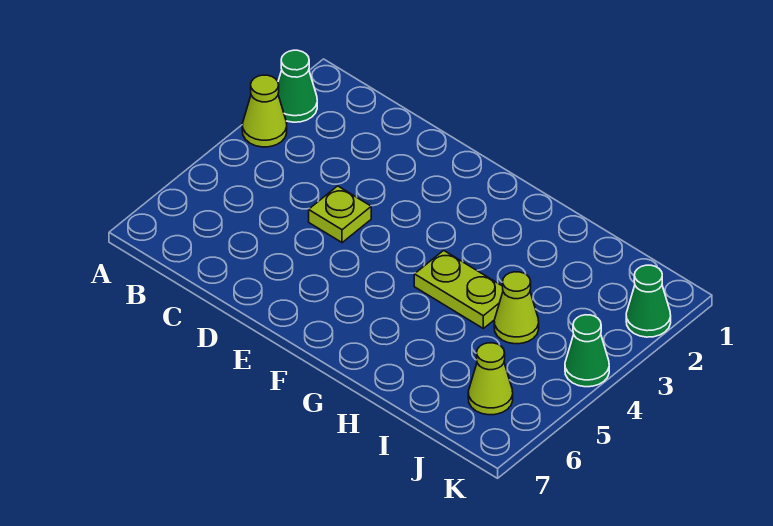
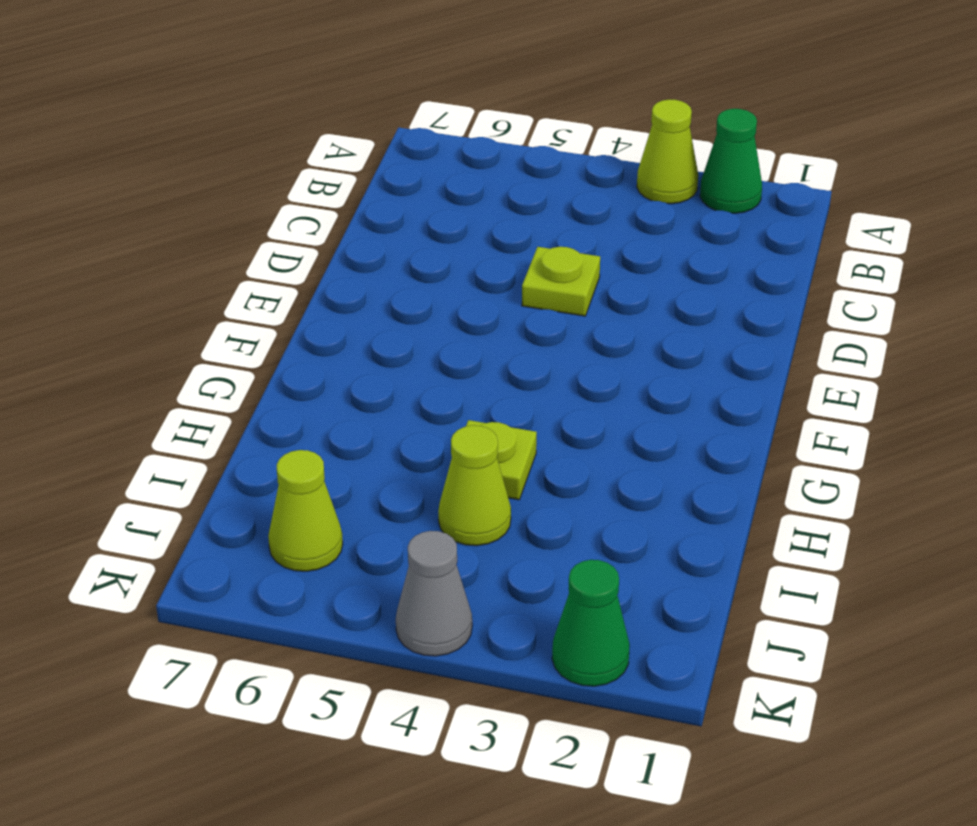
lime plate G4:H4 level 1 -> lime plate H4 level 1
green cone K4 level 1 -> grey cone K4 level 1

